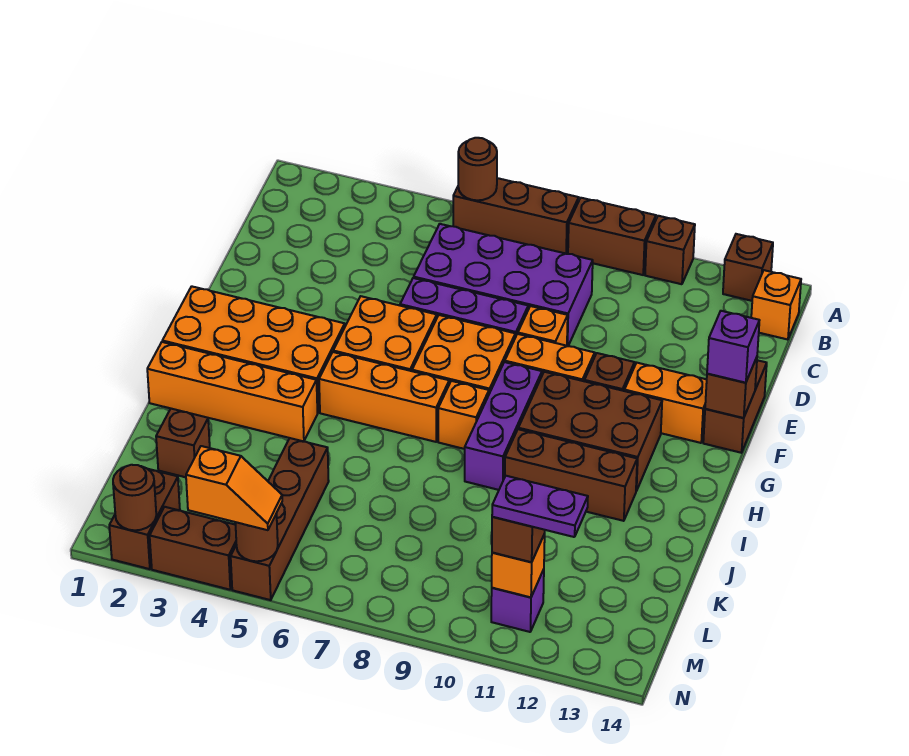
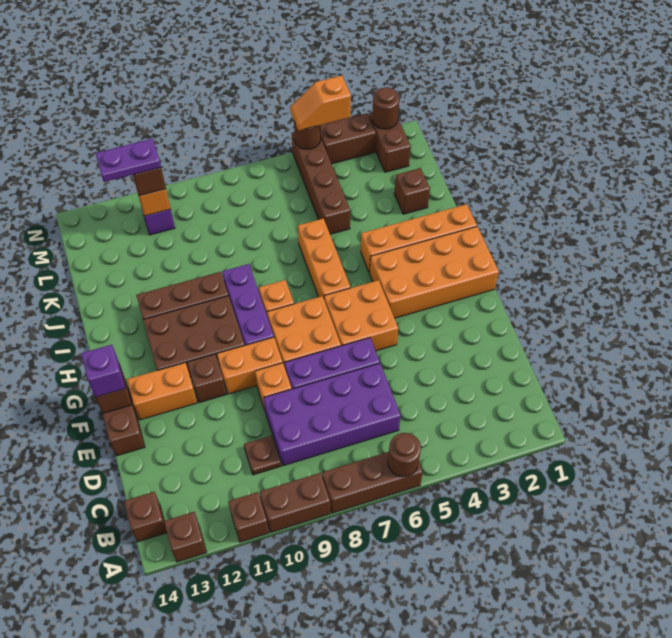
orange brick B14 level 1 -> brown brick B14 level 1
none -> brown plate C10 level 1
orange brick H5:H7 level 1 -> orange brick H6:J6 level 1

